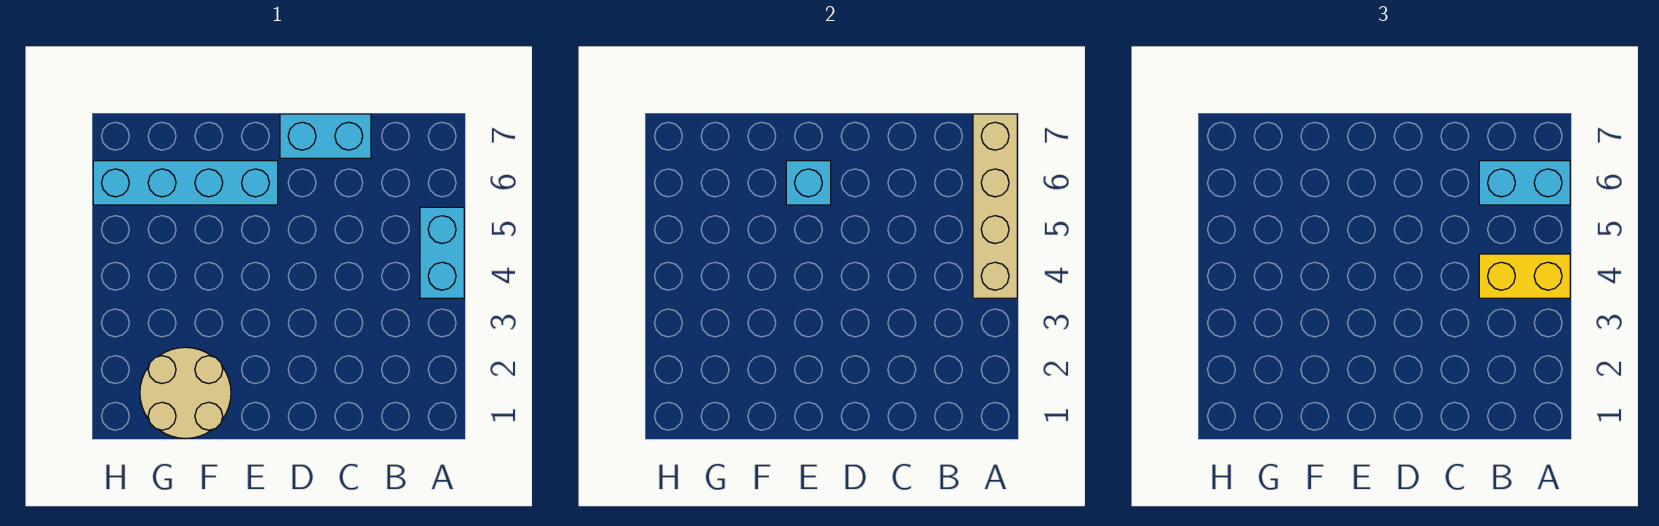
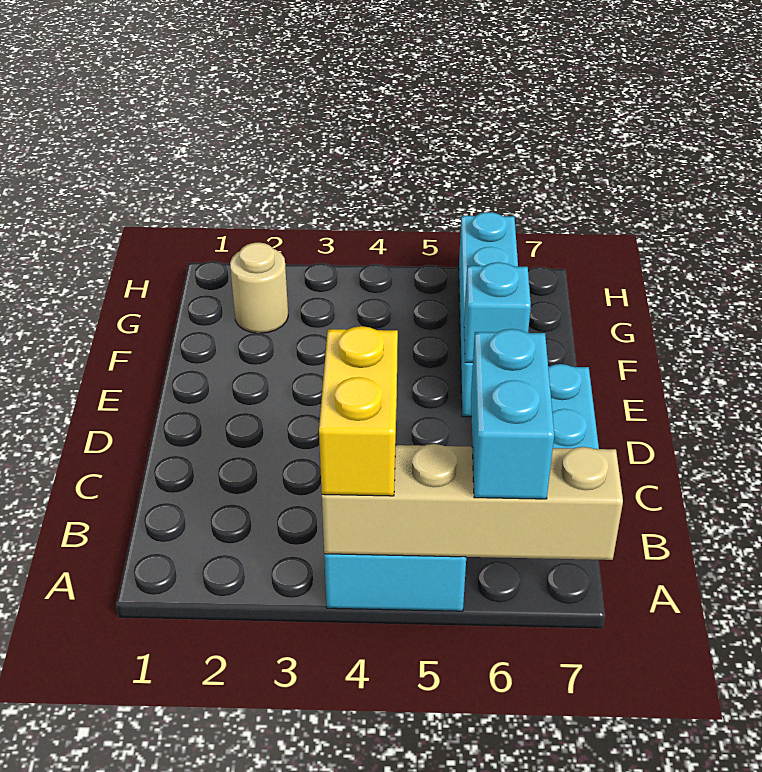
tan round brick F1:G2 level 1 -> tan round brick G2 level 1

